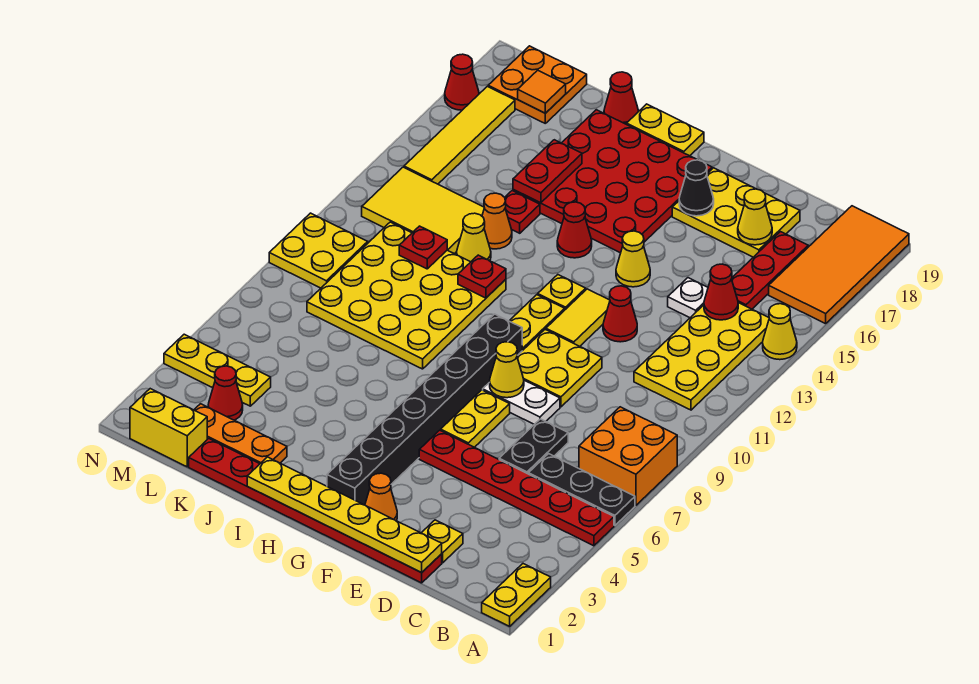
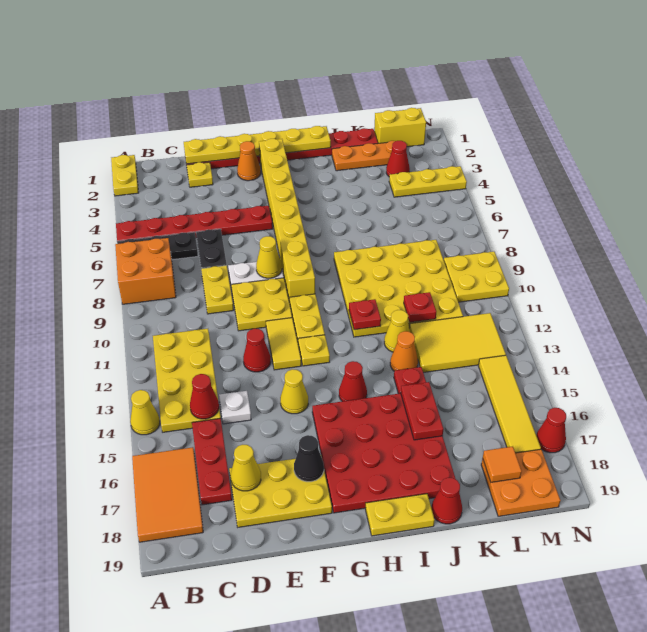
orange tile A16:B19 level 1 -> orange tile A16:B18 level 1
yellow plate F6:F7 level 1 -> yellow plate D8:D9 level 1
black brick G2:G9 level 1 -> yellow brick G2:G9 level 1

